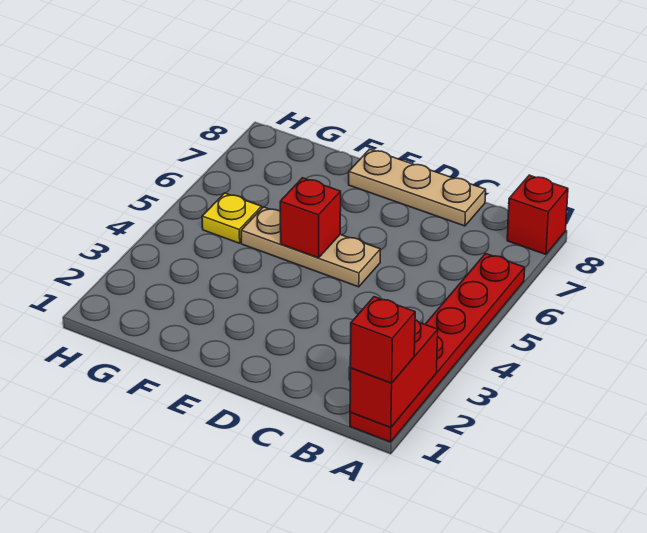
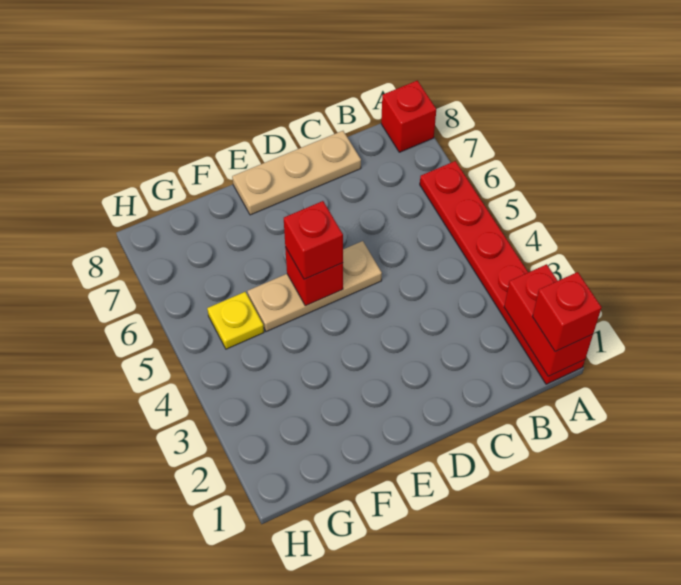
none -> red brick E5 level 3

